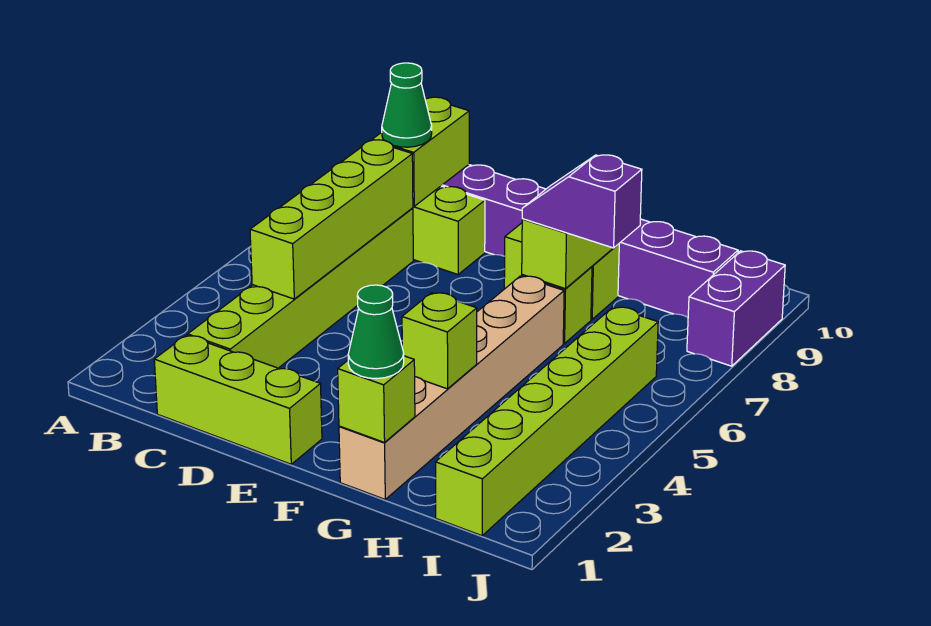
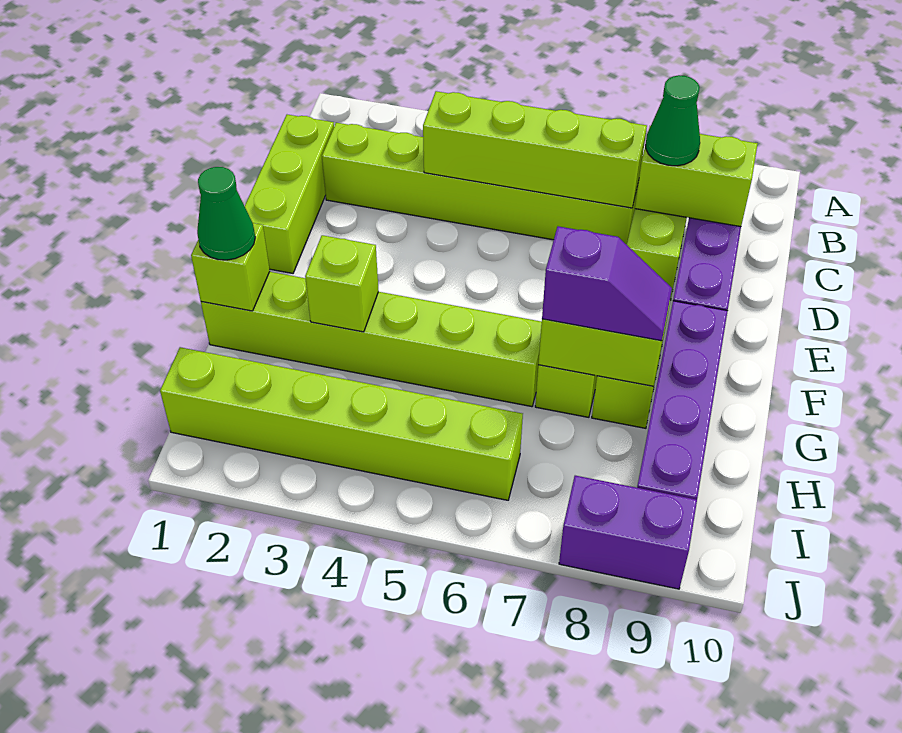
tan brick G1:G6 level 1 -> lime brick G1:G6 level 1
purple slope G7:H7 level 3 top H -> purple slope G7:G8 level 3 top 7

